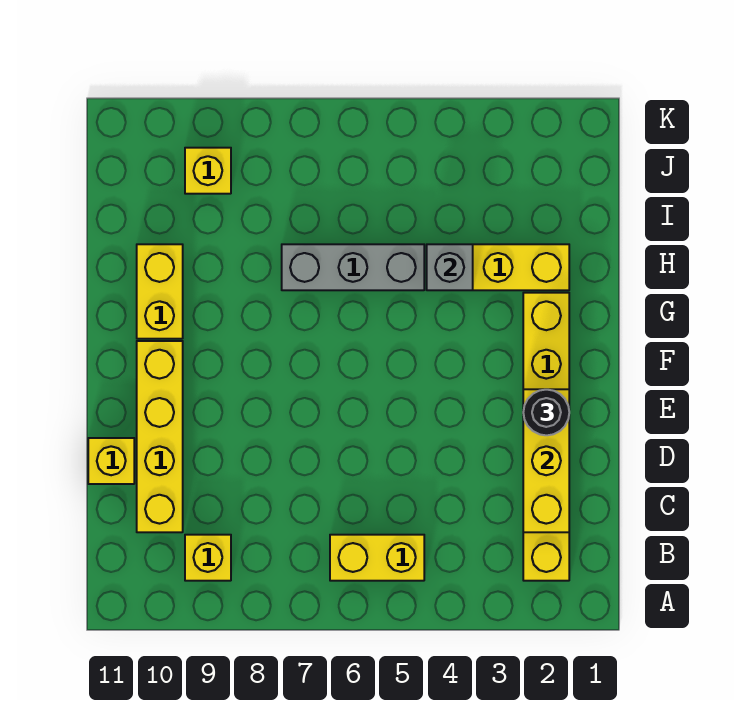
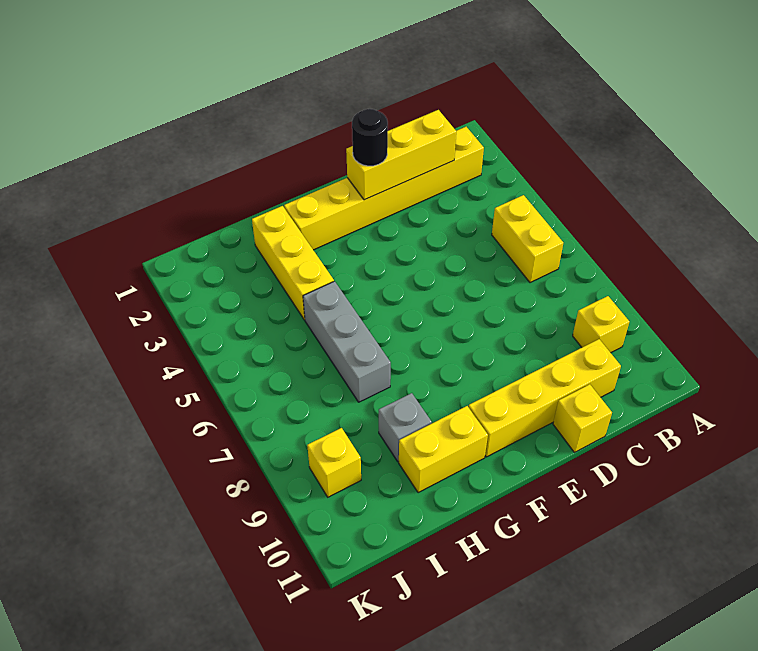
grey brick H4 level 2 -> grey brick H9 level 1

